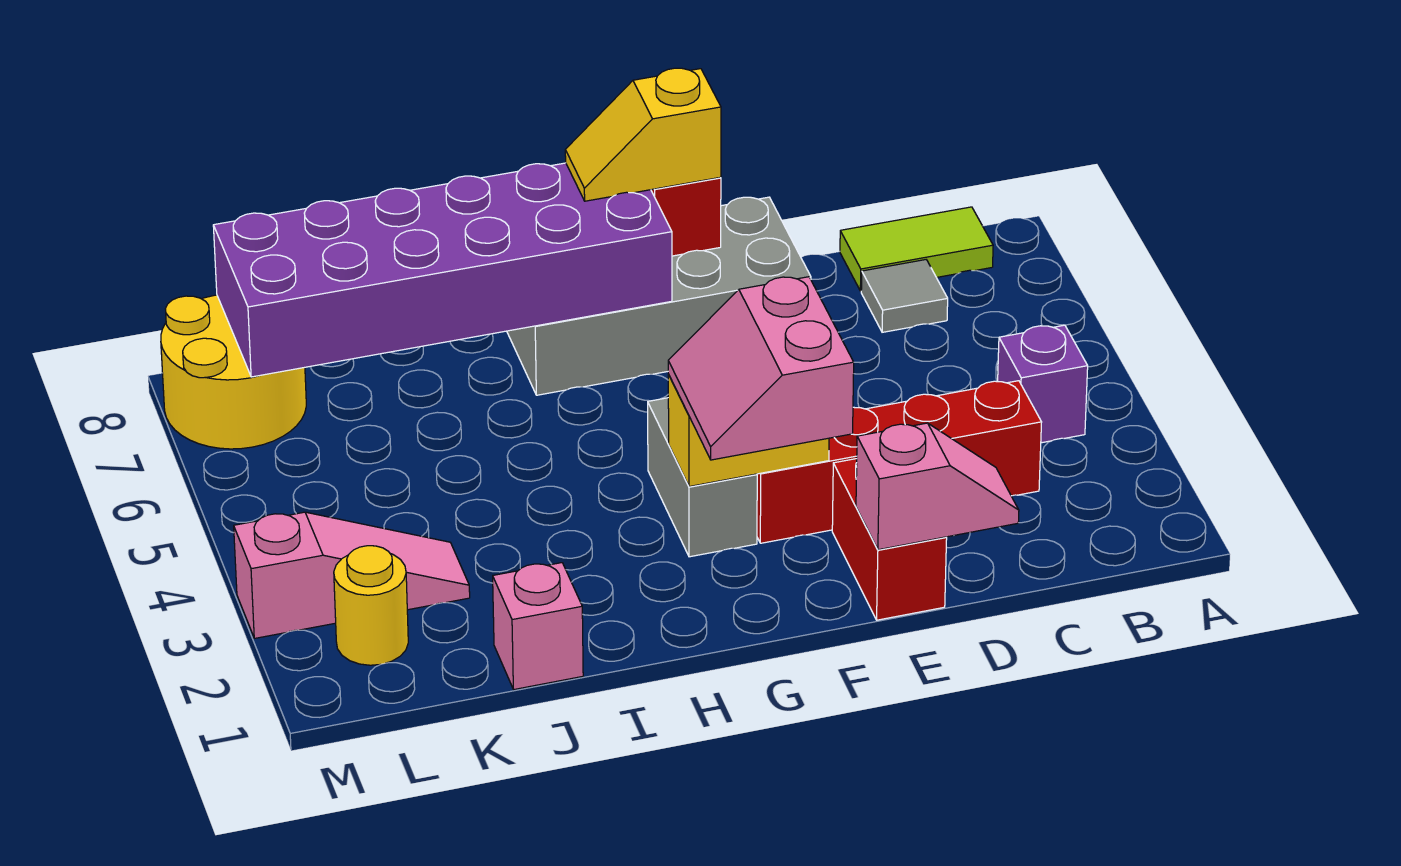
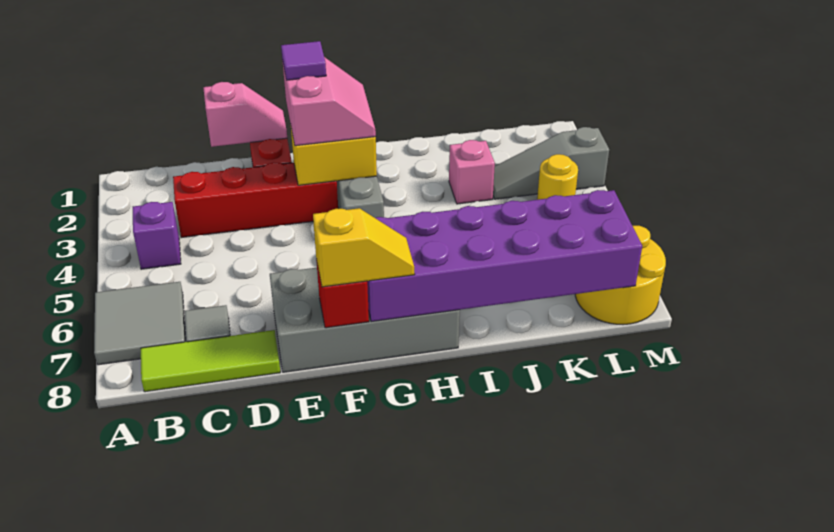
none -> grey tile A6:B7 level 1
lime tile B8:C8 level 1 -> lime tile B8:D8 level 1
pink slope D1:E1 level 2 top E -> pink slope D1:E1 level 2 top D
none -> purple tile F2 level 4
pink brick J1 level 1 -> pink brick J3 level 1
pink slope K3:M3 level 1 top M -> grey slope K3:M3 level 1 top M
yellow round brick L2 level 1 -> yellow round brick L4 level 1

